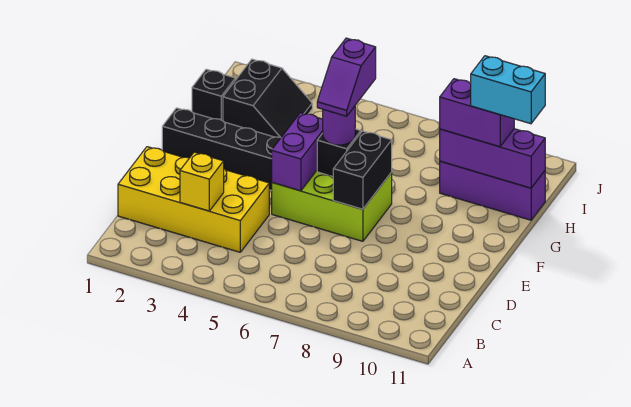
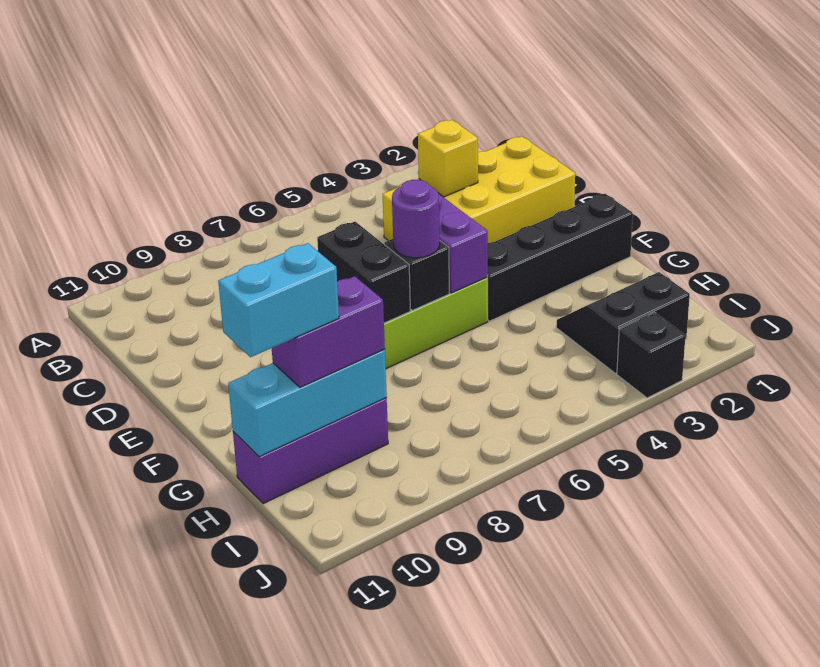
purple slope F6:G6 level 4 top G -> none
black brick H1 level 1 -> black brick J3 level 1
black slope H2:I3 level 1 top 2 -> black slope H2:I3 level 1 top I
purple brick H9:H11 level 2 -> cyan brick H9:H11 level 2

